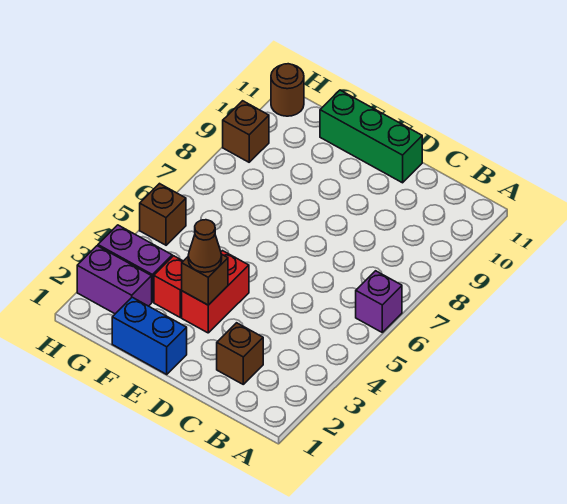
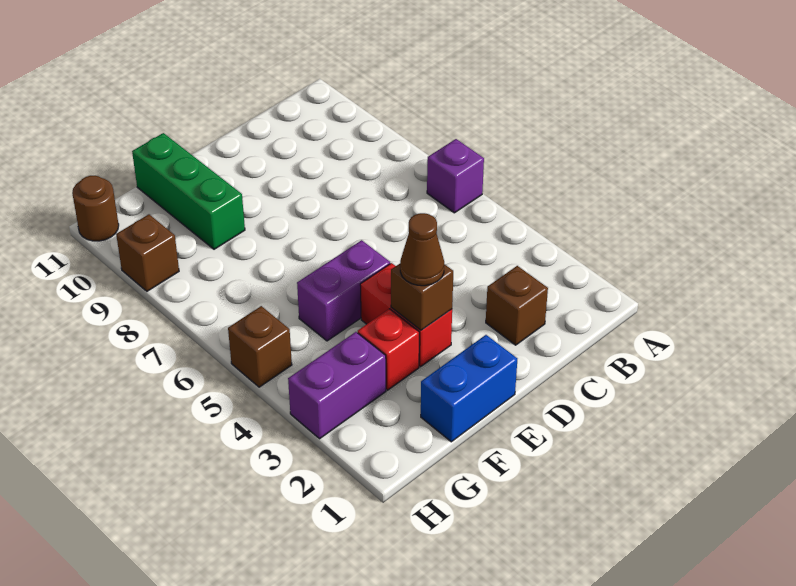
green brick D11:F11 level 1 -> green brick F9:F11 level 1
purple brick G2:H2 level 1 -> purple brick E5:F5 level 1

